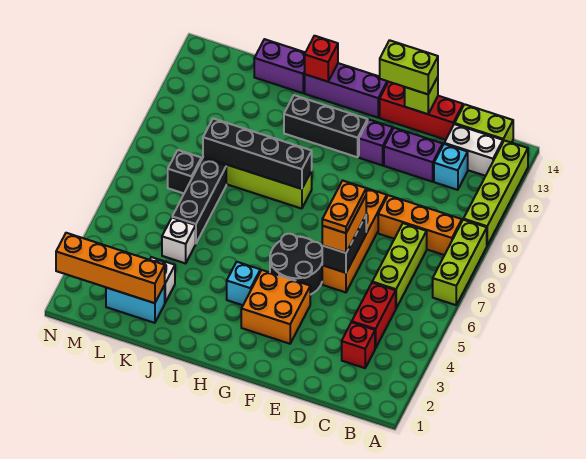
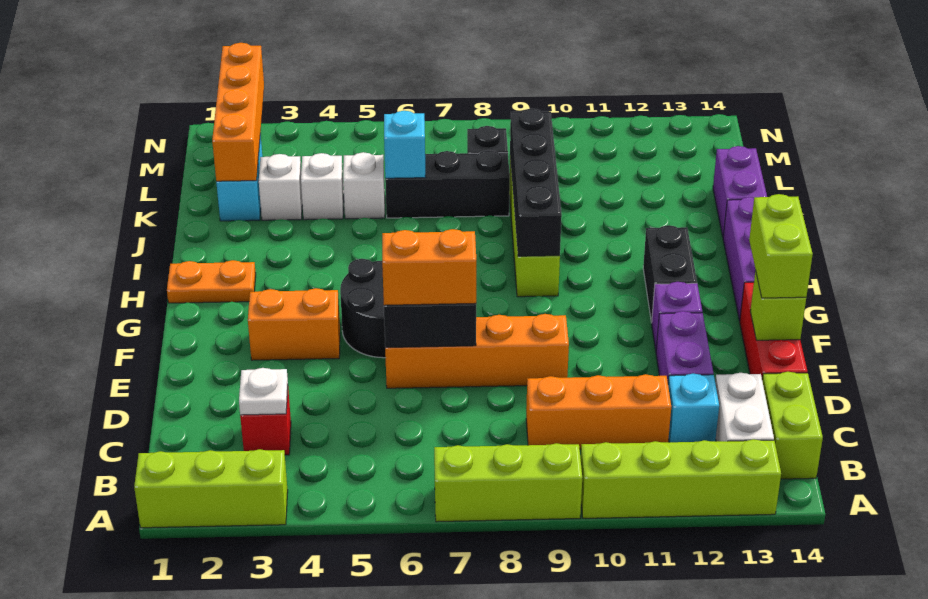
orange brick B9:D9 level 1 -> orange brick C9:C11 level 1
none -> white plate C3 level 2
red brick C4:C5 level 1 -> none
lime brick C6:C8 level 1 -> lime brick A1:A3 level 1
orange plate E6:E7 level 4 -> orange plate H1:H2 level 1
orange brick F3:G4 level 1 -> orange brick F3:F4 level 1
black brick G12:I12 level 1 -> black brick G12:H12 level 1
cyan brick H4 level 1 -> cyan brick K6 level 2
red brick I14 level 2 -> none
none -> white brick K4 level 1

